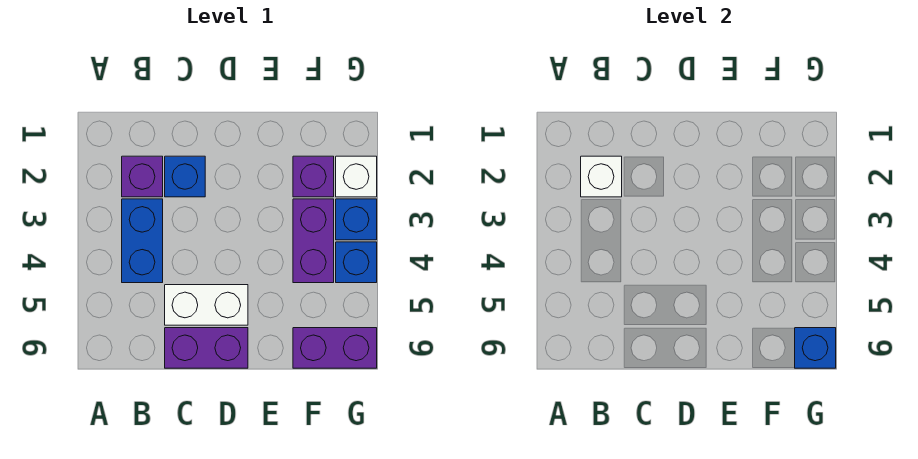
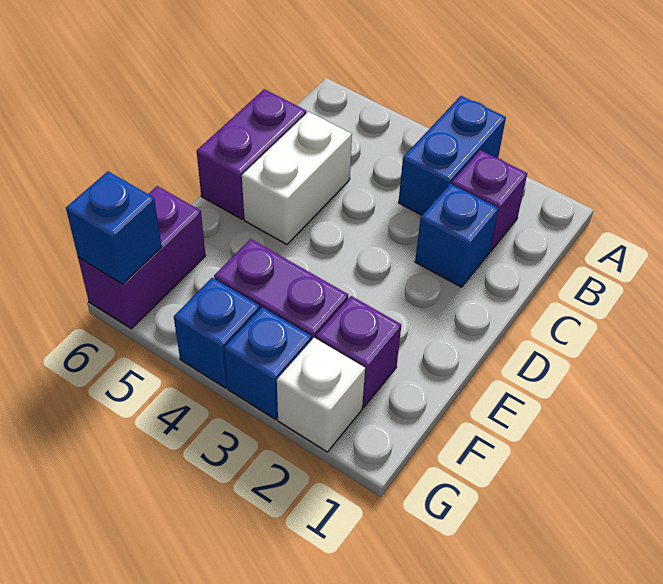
white brick B2 level 2 -> none
blue brick B3:B4 level 1 -> blue brick A3:B3 level 1

